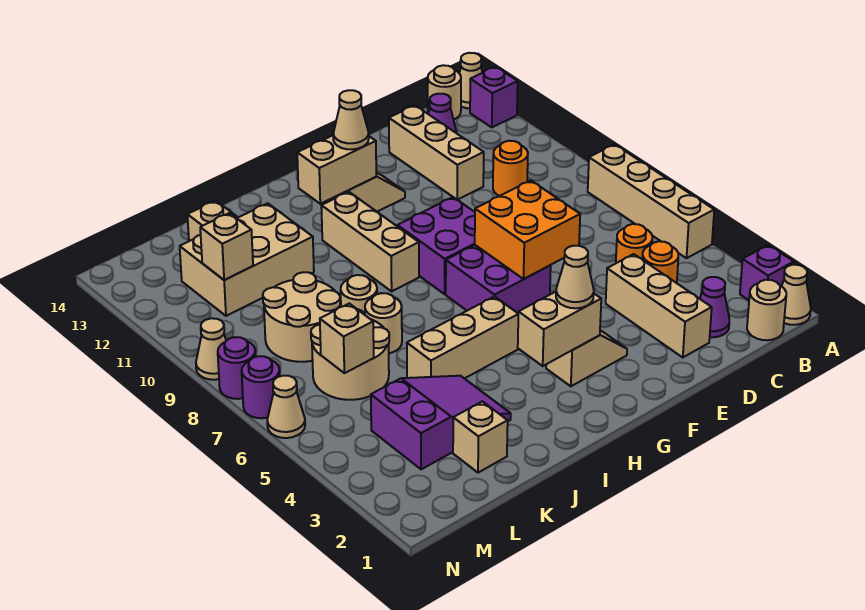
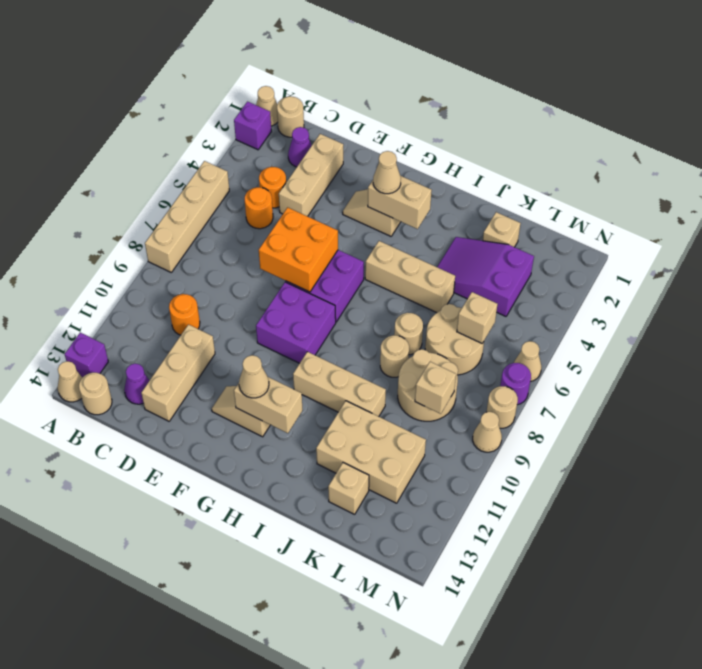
tan brick H9:H11 level 1 -> tan brick H10:J10 level 1
tan brick L11 level 2 -> tan brick L9 level 2
purple round brick N8 level 1 -> tan round brick N8 level 1

